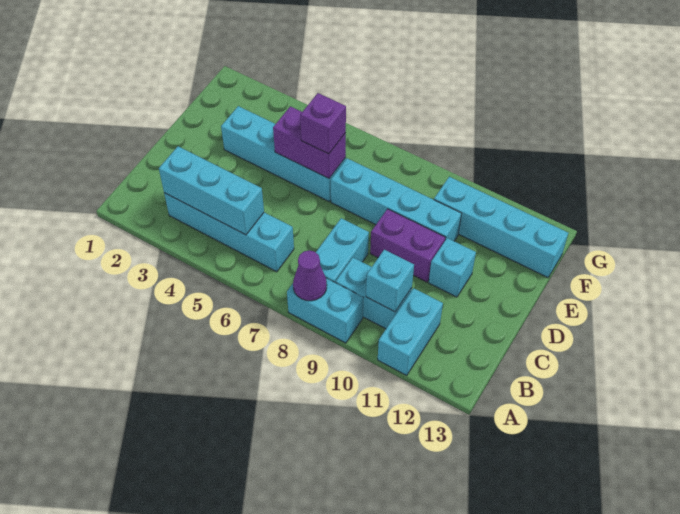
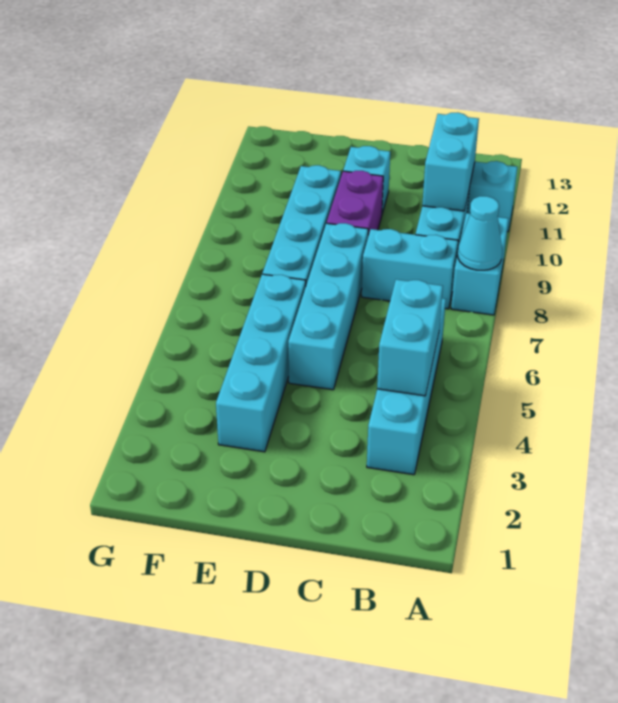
purple cone A8 level 2 -> cyan cone A8 level 2
cyan brick B3:B5 level 2 -> cyan brick B4:B5 level 2
cyan brick B10 level 2 -> cyan brick B10:B11 level 2
purple brick E5:E6 level 2 -> none
purple brick E6 level 3 -> none
cyan brick F10:F13 level 1 -> cyan brick D5:D8 level 1

